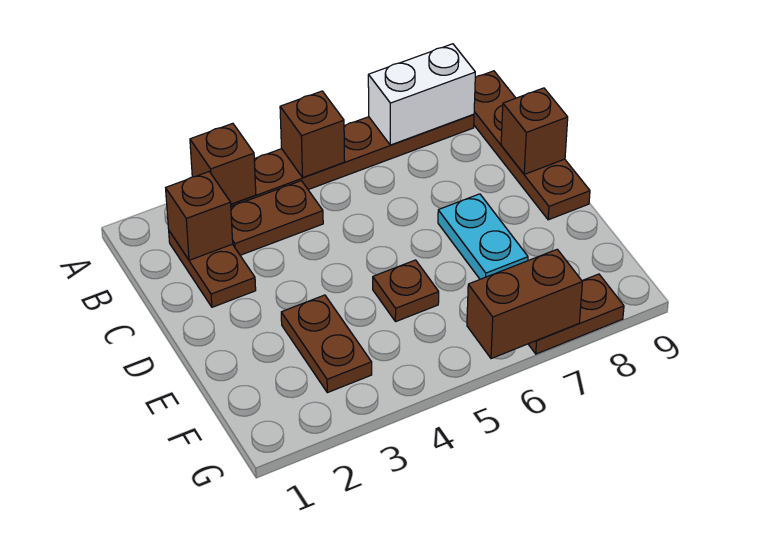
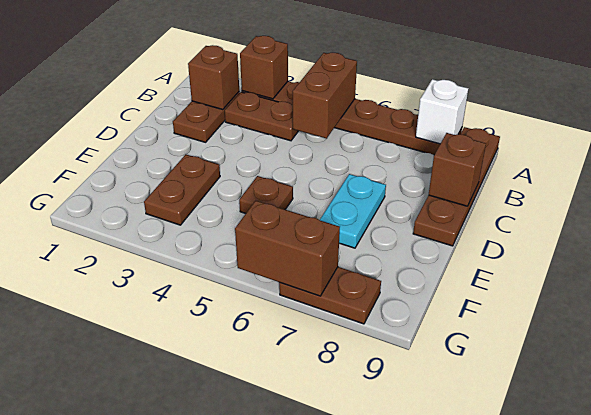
brown brick A5 level 2 -> brown brick A5:B5 level 2
white brick A7:A8 level 2 -> white brick A8 level 2

